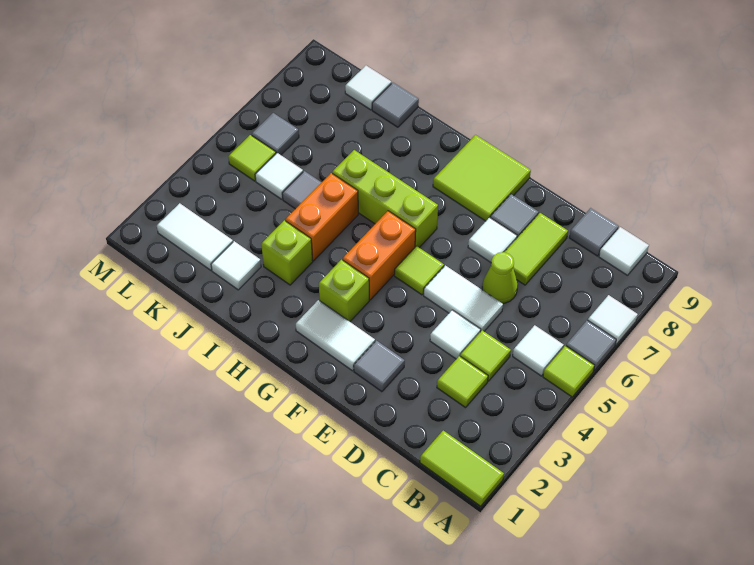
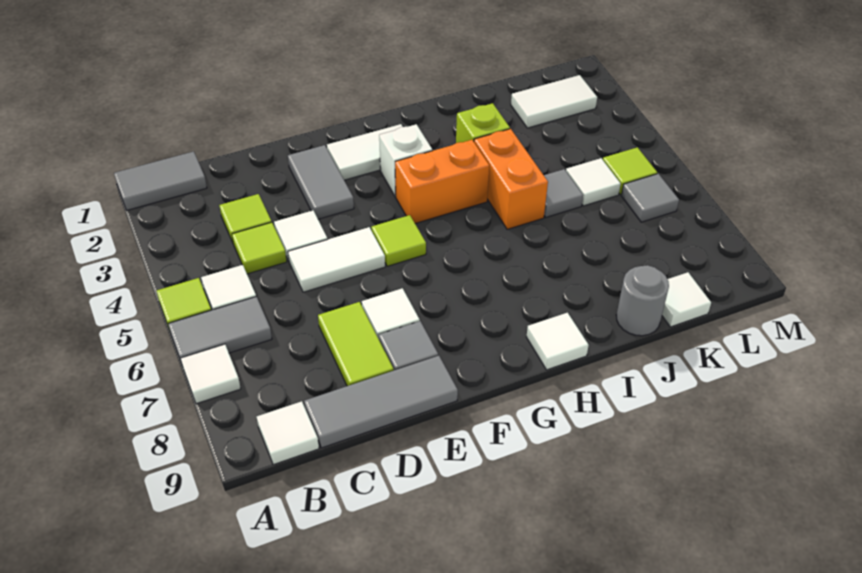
lime tile A1:B1 level 1 -> grey tile A1:B1 level 1
grey tile A6 level 1 -> grey tile A6:B6 level 1
grey tile C9 level 1 -> grey tile C9:E9 level 1
lime cone D6 level 1 -> none
grey tile E2 level 1 -> grey tile E2:E3 level 1
lime tile F8:G9 level 1 -> none
lime brick G3 level 1 -> white brick G3 level 1
orange brick G4:G5 level 1 -> orange brick G4:H4 level 1
lime brick G6:I6 level 1 -> none
white tile J2 level 1 -> white tile H9 level 1
grey tile J9 level 1 -> grey round brick J9 level 1

